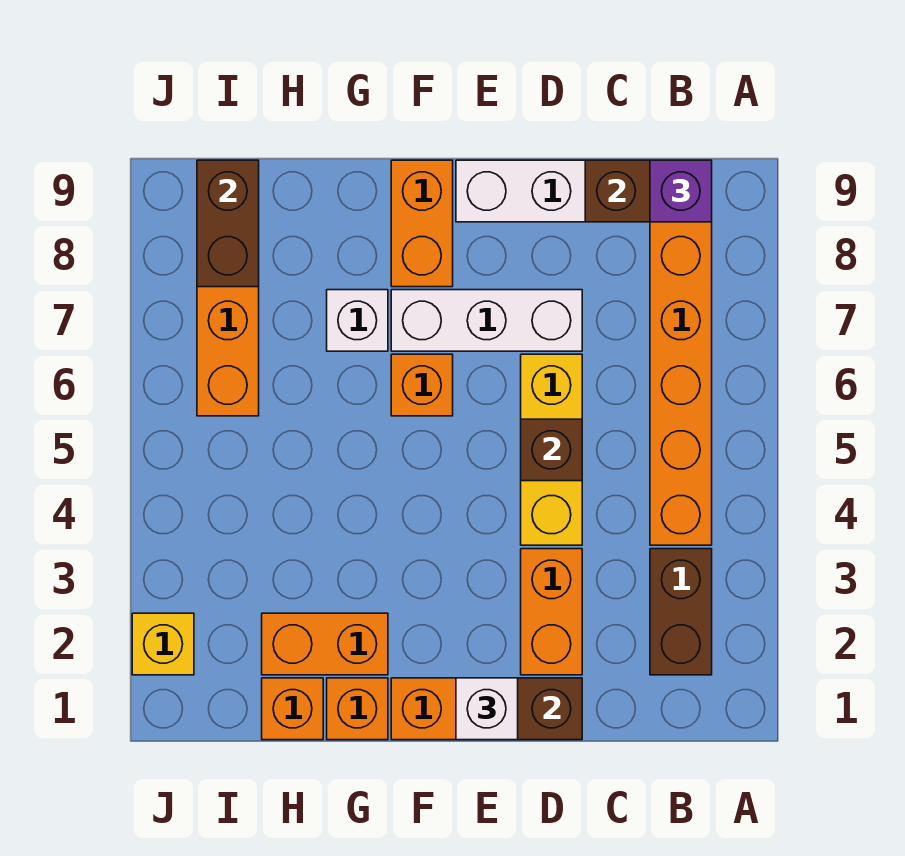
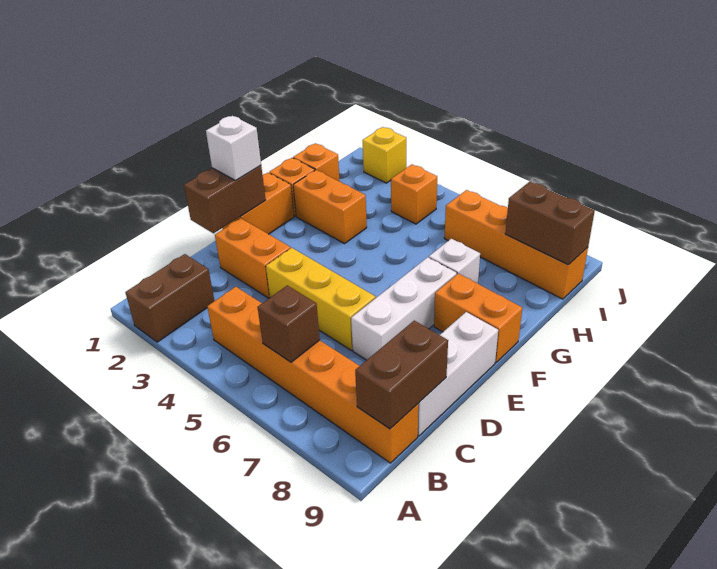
brown brick B2:B3 level 1 -> brown brick A2:B2 level 1
purple brick B9 level 3 -> none
brown brick D5 level 2 -> brown brick B6 level 2
orange brick F6 level 1 -> orange brick I4 level 1
orange brick G2:H2 level 1 -> orange brick G2:G3 level 1

